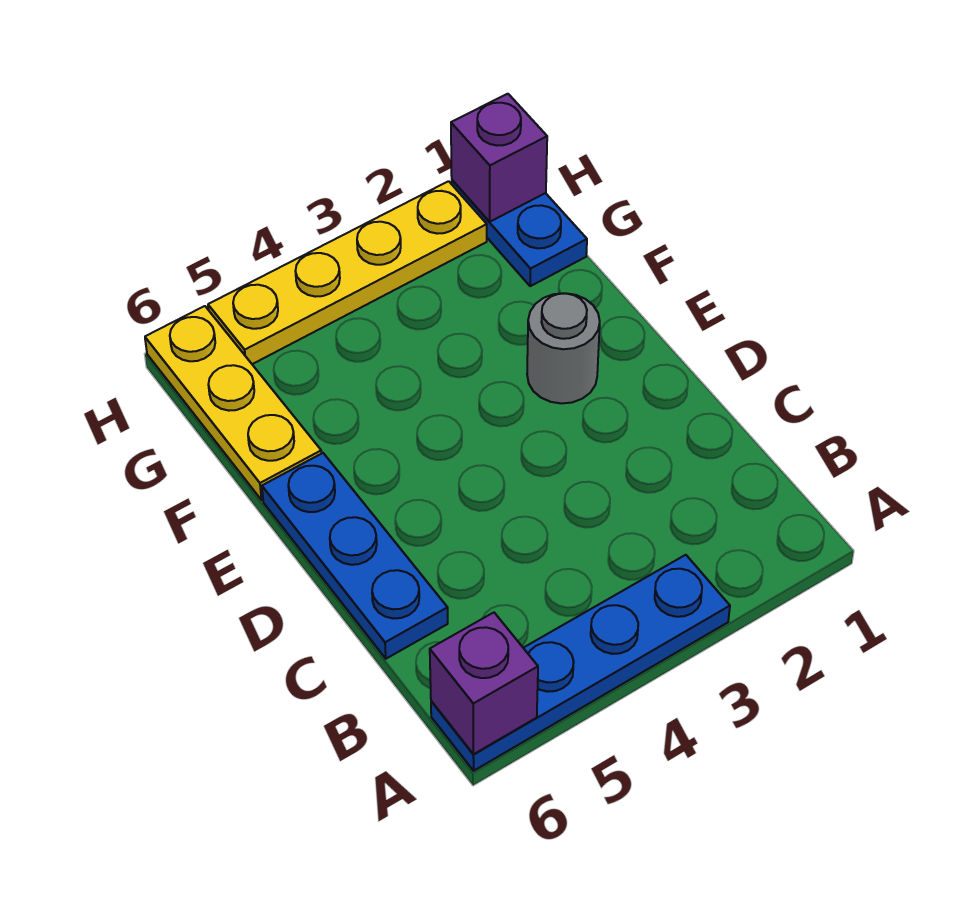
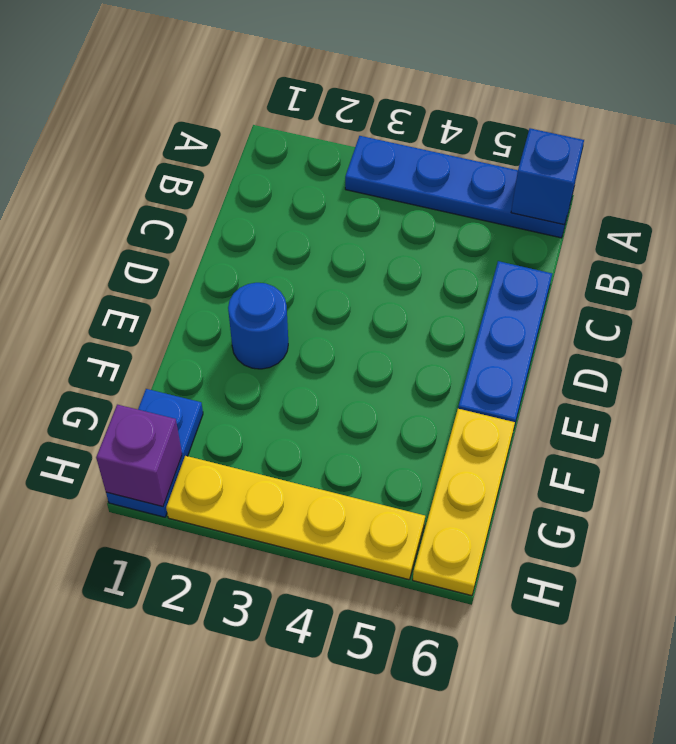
purple brick A6 level 2 -> blue brick A6 level 2
grey round brick E2 level 1 -> blue round brick E2 level 1

